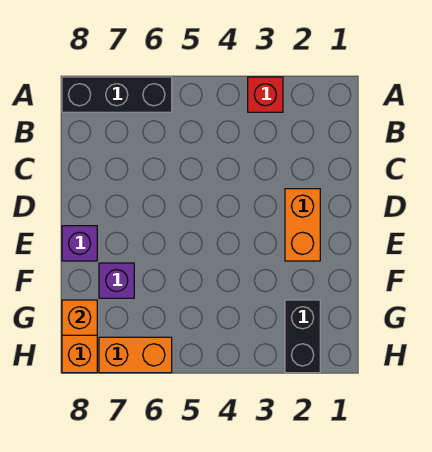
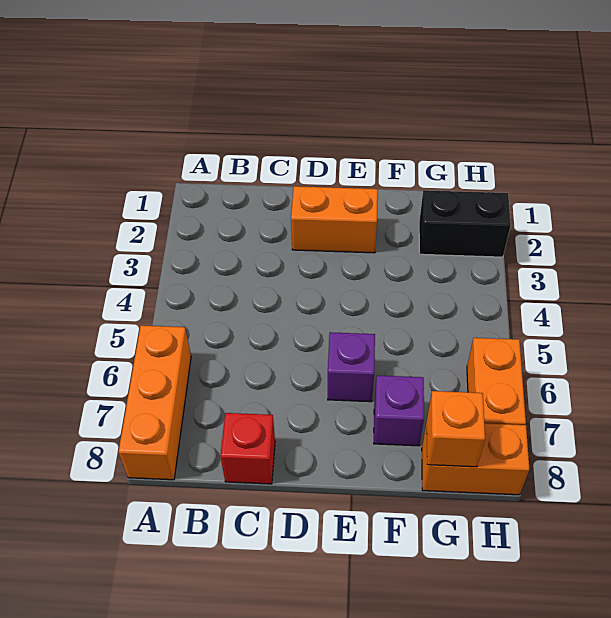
red brick A3 level 1 -> red brick C8 level 1
black brick A6:A8 level 1 -> orange brick A6:A8 level 1
purple brick E8 level 1 -> purple brick E6 level 1

